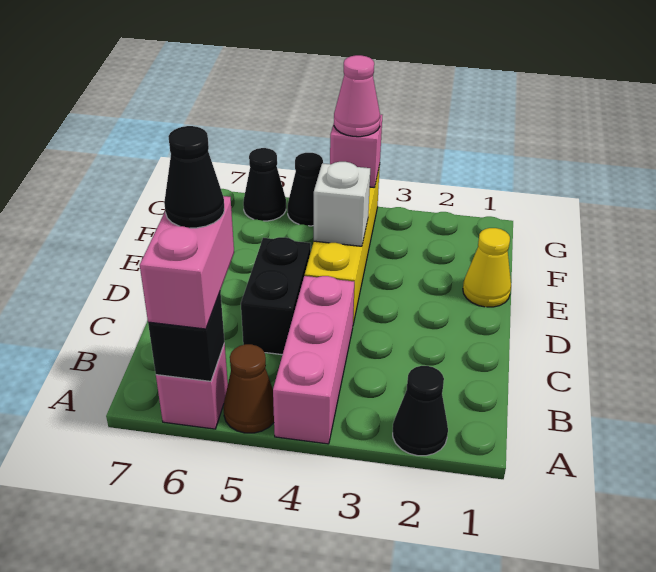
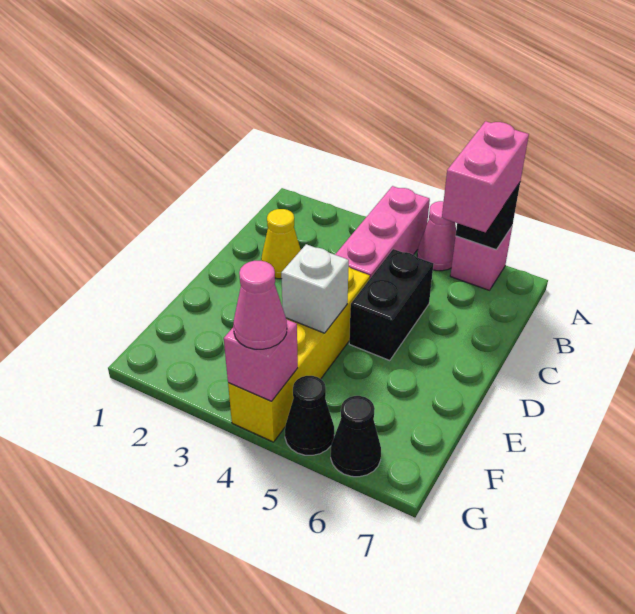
black cone A2 level 1 -> none
brown cone A5 level 1 -> pink cone A5 level 1
black cone B6 level 4 -> none
yellow cone E1 level 1 -> yellow cone C2 level 1

